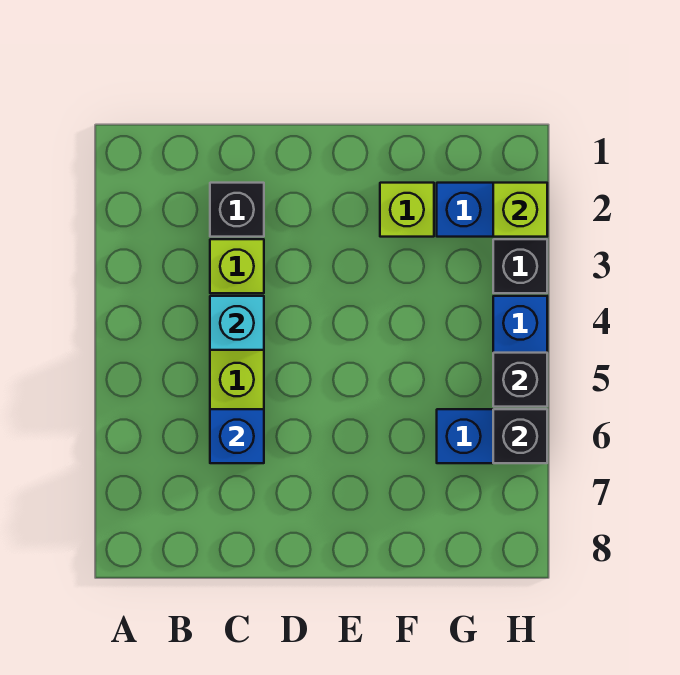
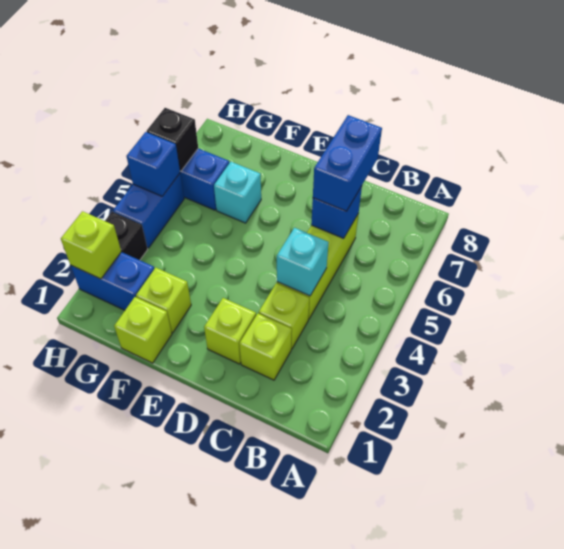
black brick C2 level 1 -> lime brick C2 level 1
none -> blue brick C6:C7 level 3
none -> lime brick D2 level 1
none -> lime brick F1 level 1
none -> cyan brick F6 level 1
black brick H5 level 2 -> blue brick H5 level 2

